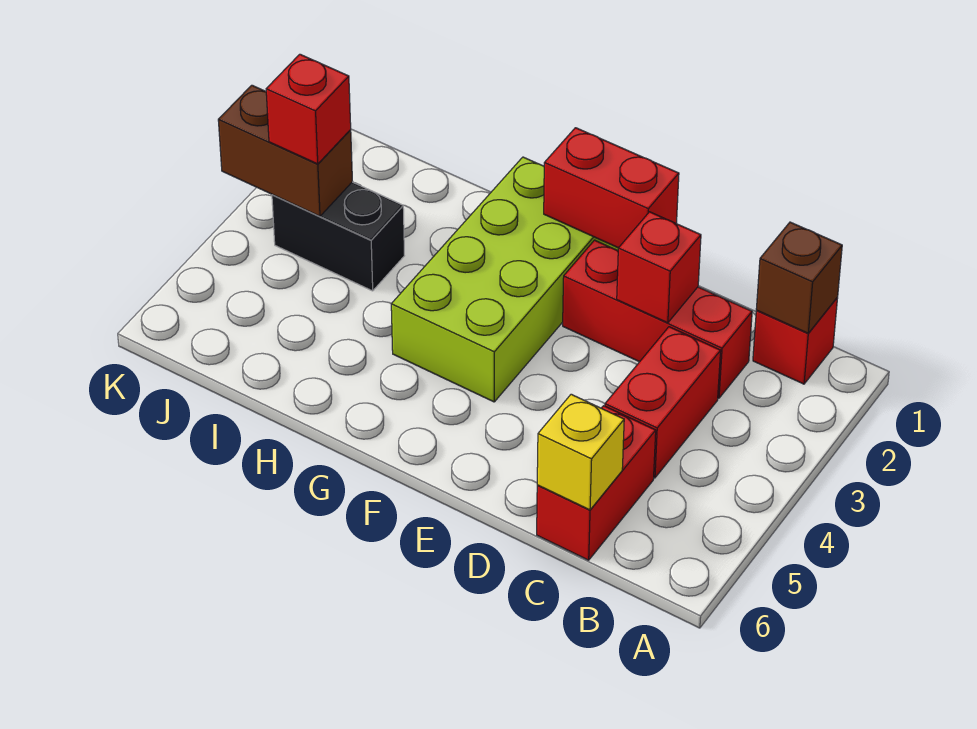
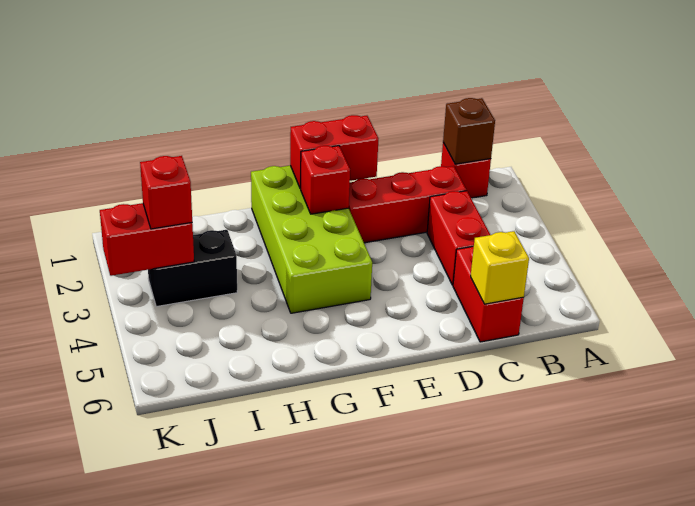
red brick D2 level 2 -> red brick F2 level 2
brown brick J3:K3 level 2 -> red brick J3:K3 level 2

